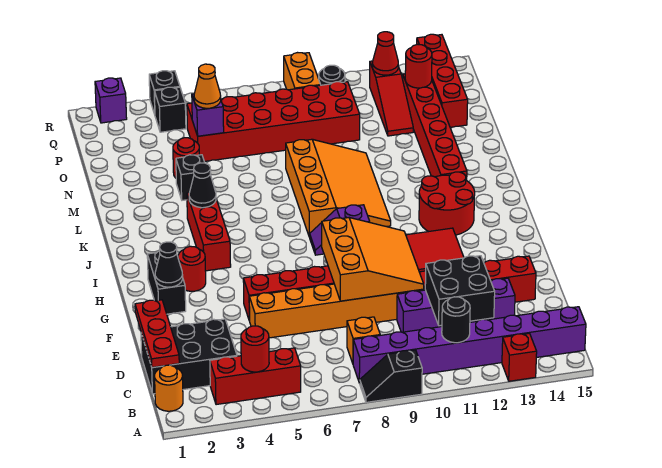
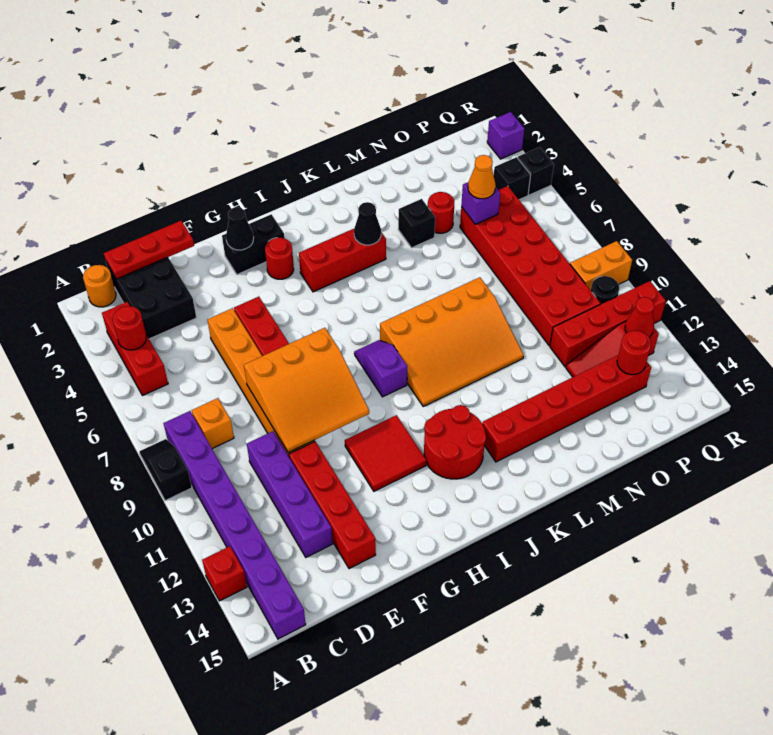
black round brick B11 level 2 -> none
black brick C11:D12 level 2 -> none
red brick O14:R14 level 1 -> red brick O11:R11 level 1

